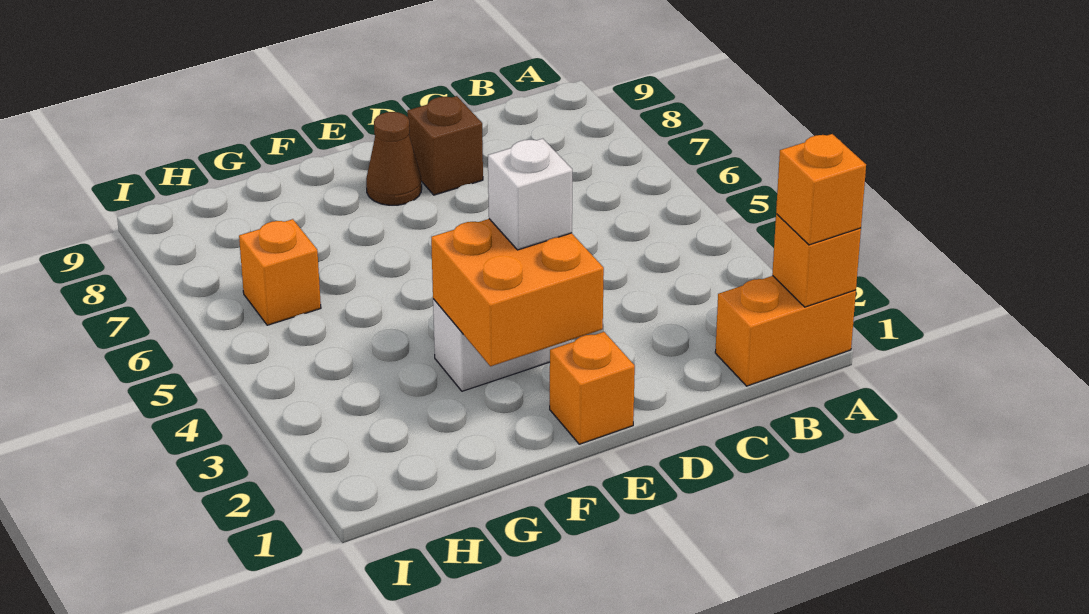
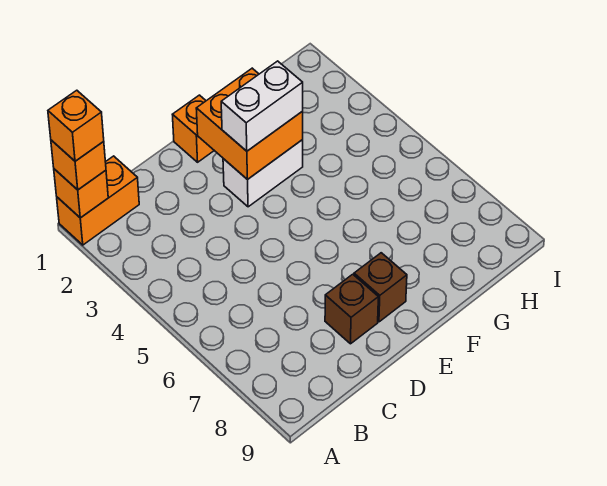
white brick E3 level 3 -> white brick E3:F3 level 3
brown cone E8 level 1 -> brown brick E8 level 1
orange brick H6 level 1 -> orange brick A1 level 4

